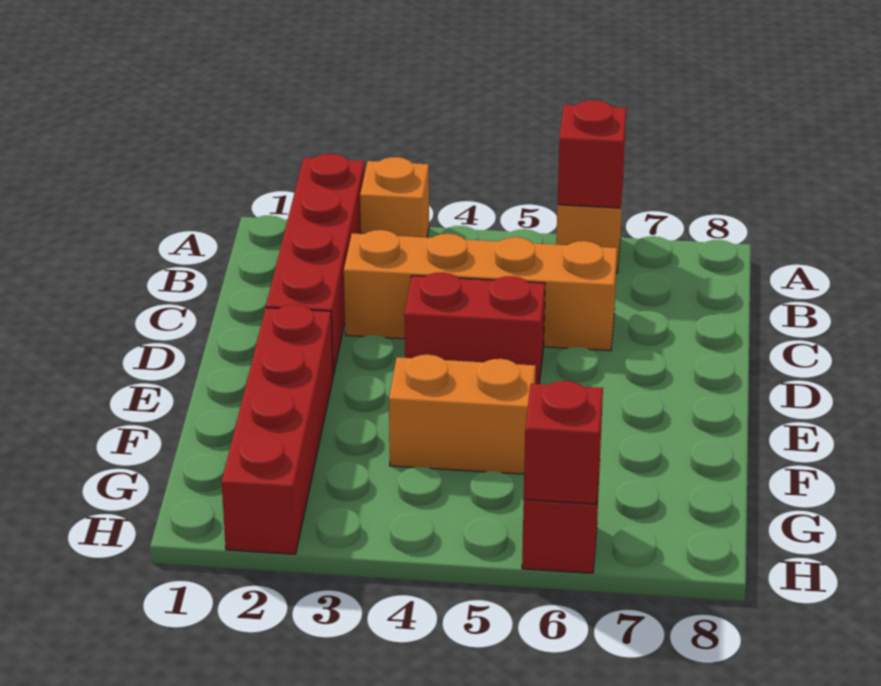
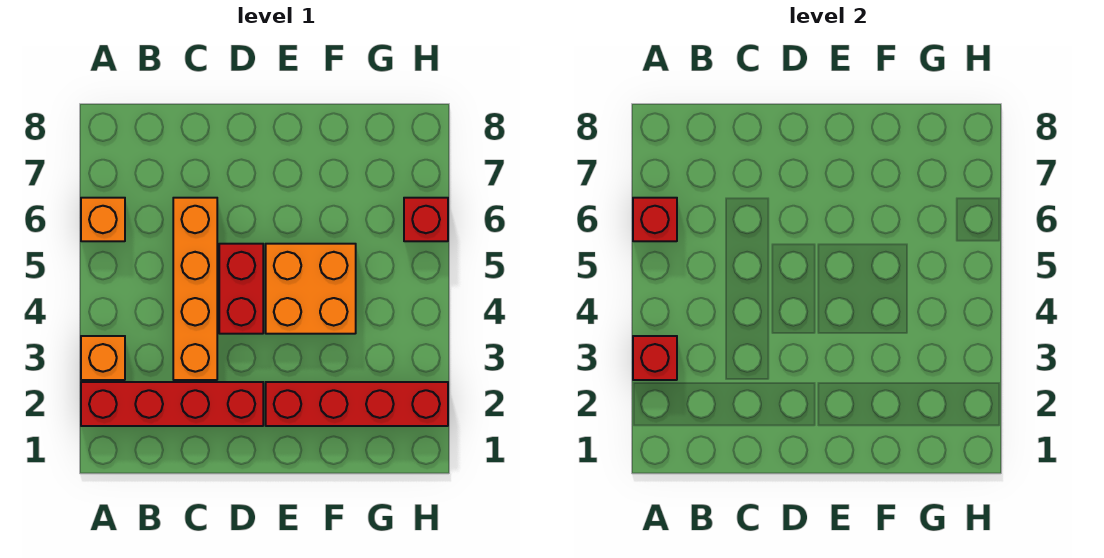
orange brick F4:F5 level 1 -> orange brick E4:F5 level 1
red brick H6 level 2 -> red brick A3 level 2

